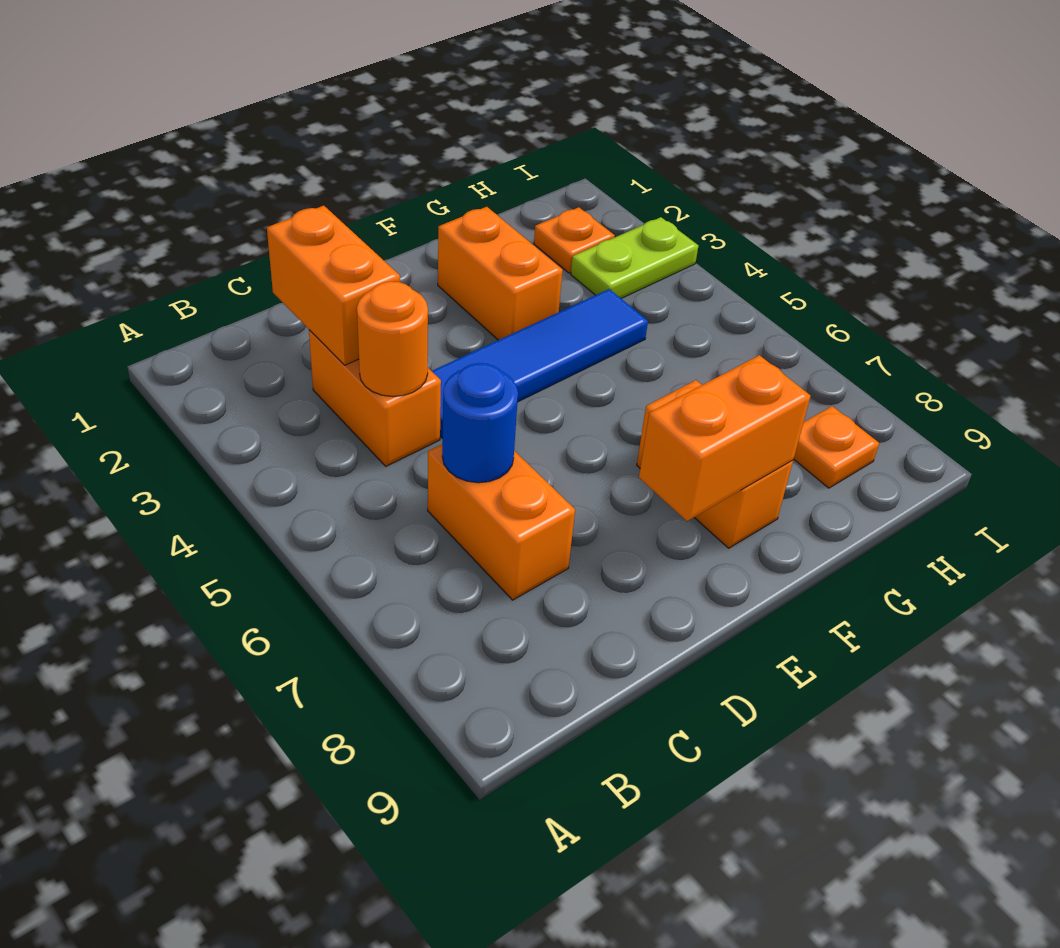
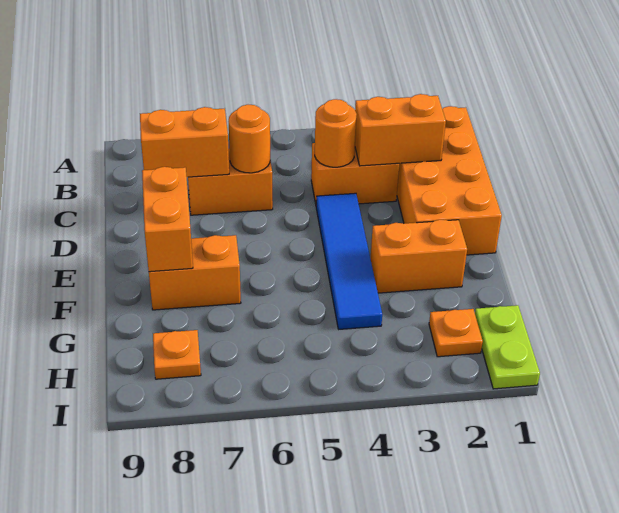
none -> orange brick B1:E2 level 1
blue round brick C6 level 2 -> orange round brick C6 level 2
none -> orange brick C7:C8 level 2
lime plate H3:I3 level 1 -> lime plate H1:I1 level 1

